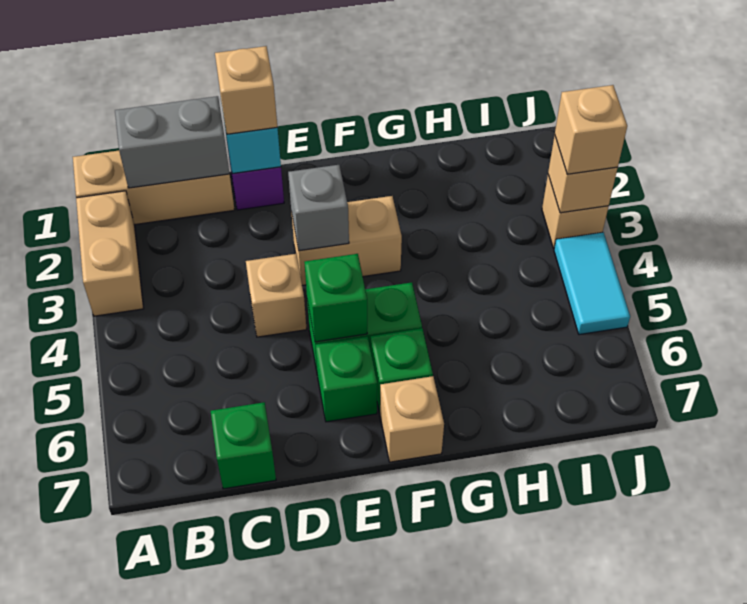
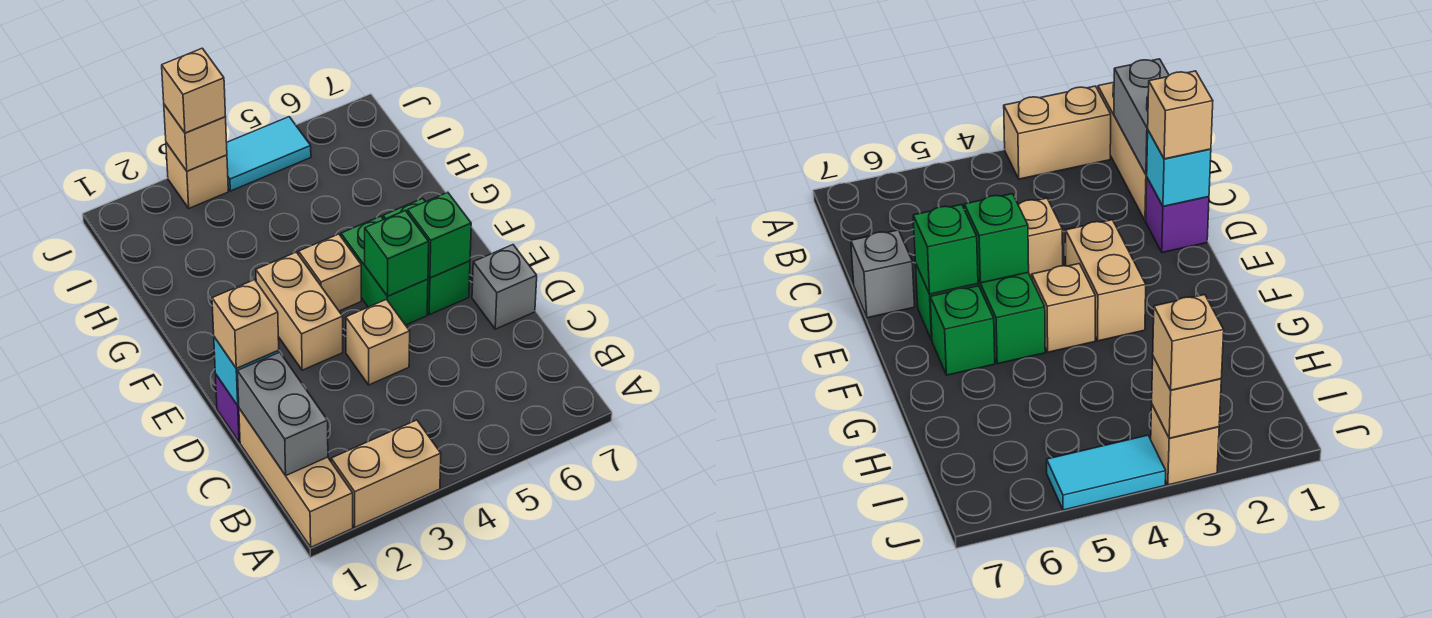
green brick C7 level 1 -> green brick E6 level 2
grey brick E3 level 2 -> grey brick D7 level 1
tan brick F7 level 1 -> tan brick F4 level 1

